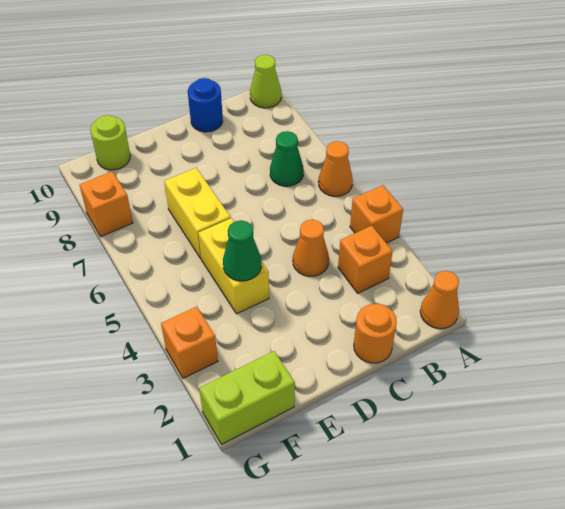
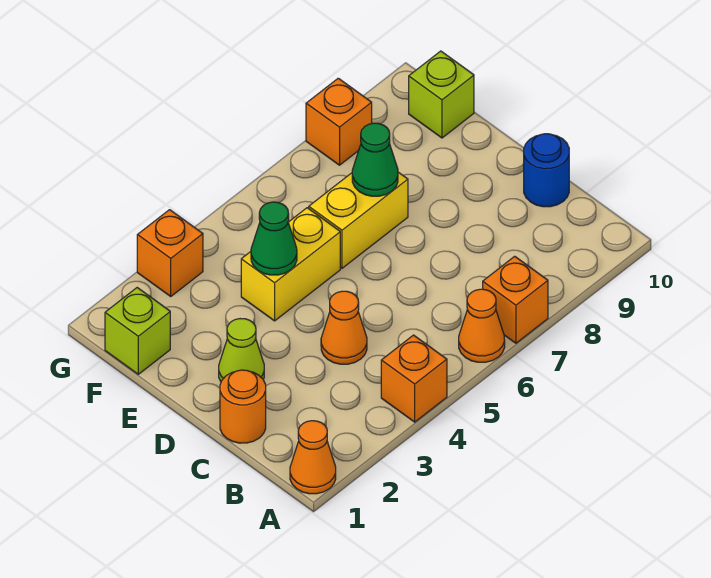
lime cone A10 level 1 -> lime cone D2 level 1
orange brick B3 level 1 -> orange brick A7 level 1
green cone B7 level 1 -> green cone E7 level 2
lime brick F1:G1 level 1 -> lime brick F1 level 1
lime round brick F10 level 1 -> lime brick F10 level 1

